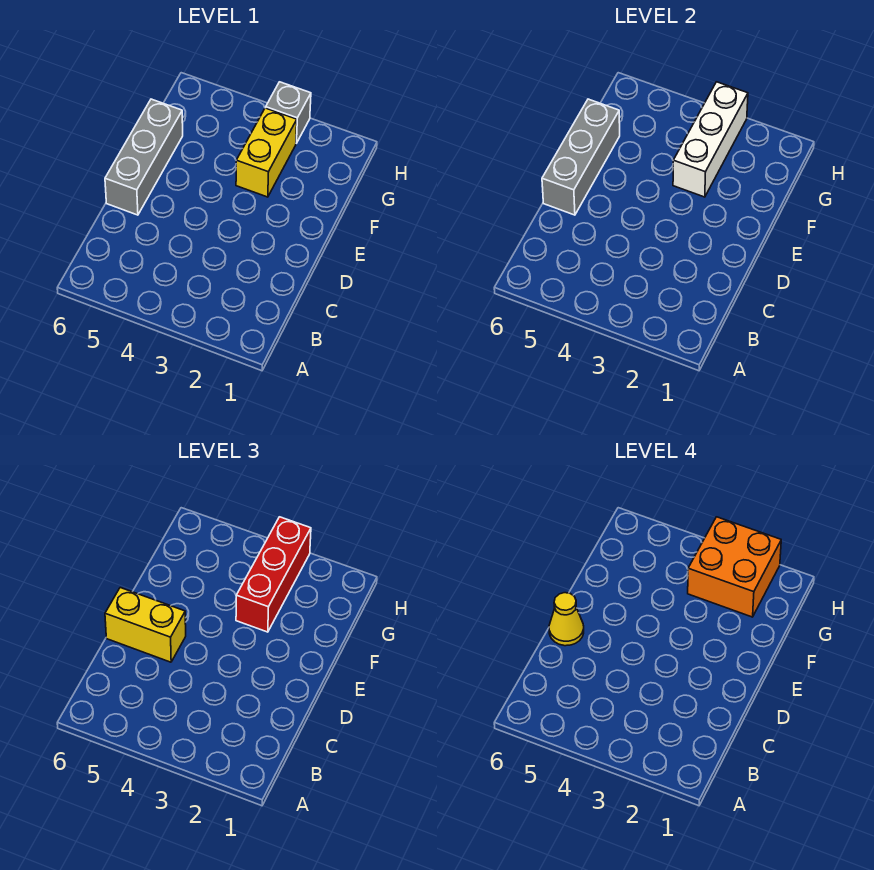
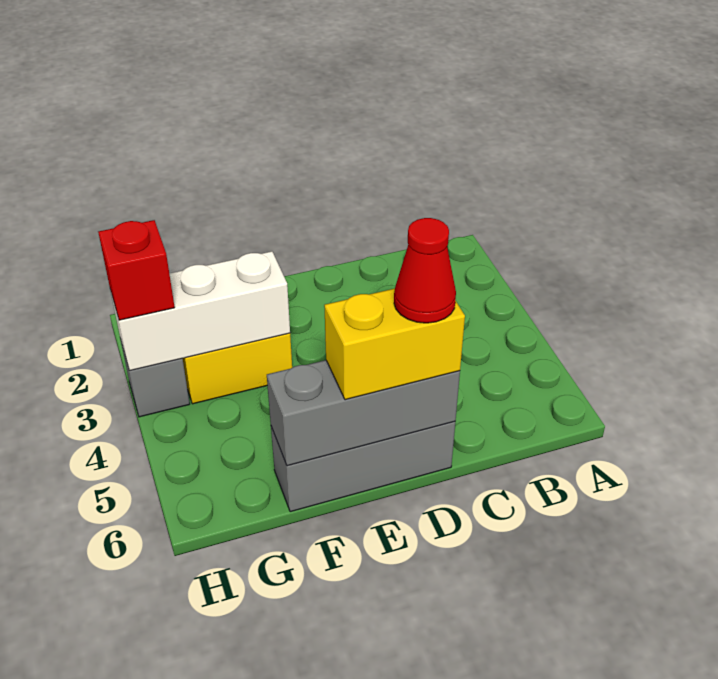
yellow brick D5:D6 level 3 -> yellow brick D6:E6 level 3
yellow cone D6 level 4 -> red cone D6 level 4
red brick F3:H3 level 3 -> red brick H3 level 3
orange brick G2:H3 level 4 -> none

